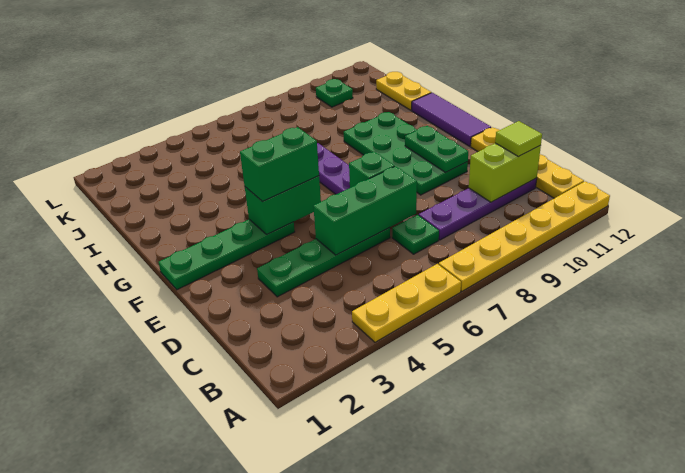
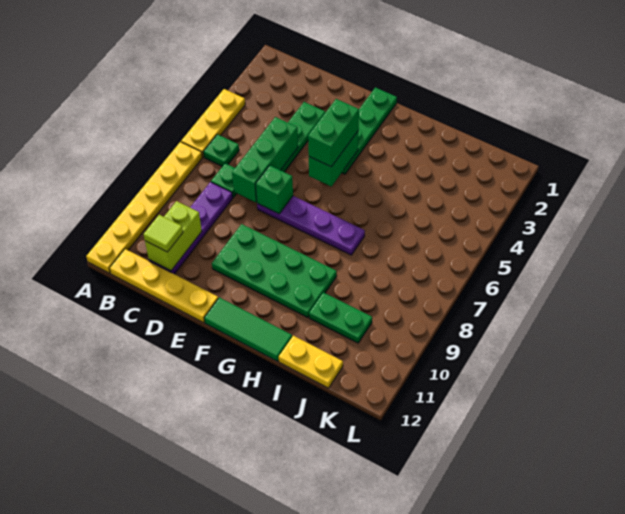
green plate E10:F10 level 2 -> green plate I10:J10 level 1
purple tile F12:H12 level 1 -> green tile F12:H12 level 1
green plate K10 level 1 -> green plate B6 level 1

